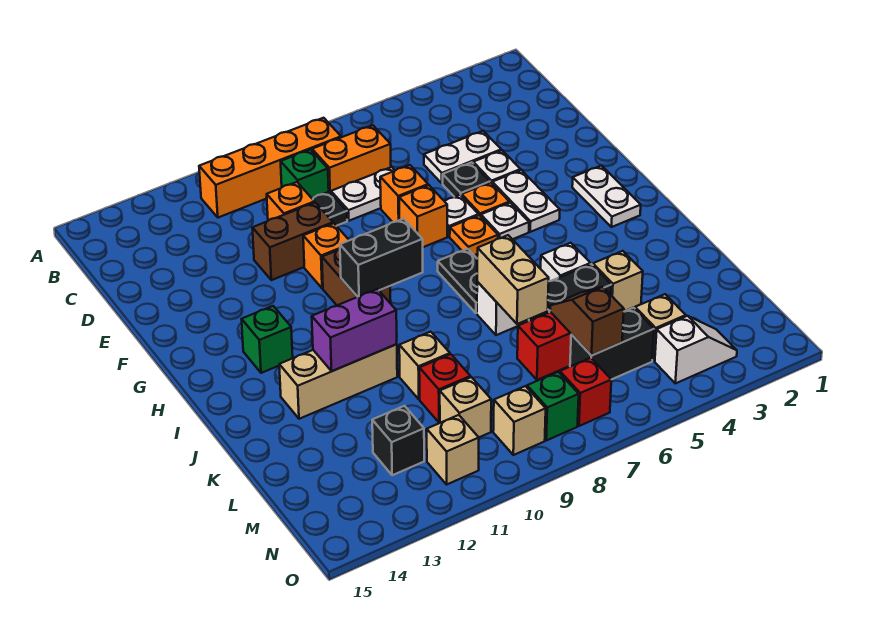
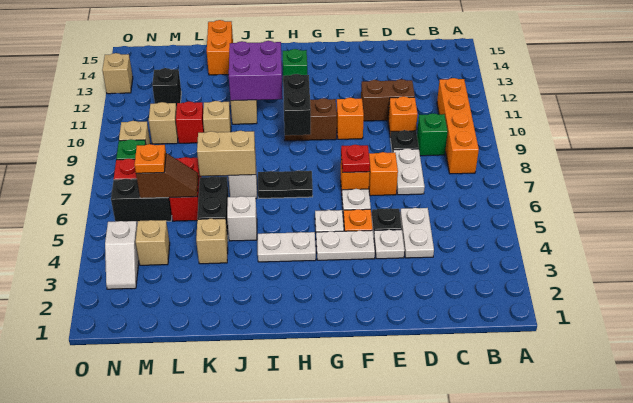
orange brick C7:C8 level 1 -> orange brick K14:K15 level 1
brown brick E10:E11 level 1 -> brown brick D11:E11 level 1
none -> red plate F7 level 2
white plate G2:H2 level 1 -> white plate H4:I4 level 1
orange plate G6 level 1 -> orange plate M6 level 3
purple brick J11:J12 level 2 -> purple brick I11:J12 level 2
black brick M5:M6 level 1 -> black brick M6:N6 level 1
tan brick N11 level 1 -> tan brick O13 level 1

